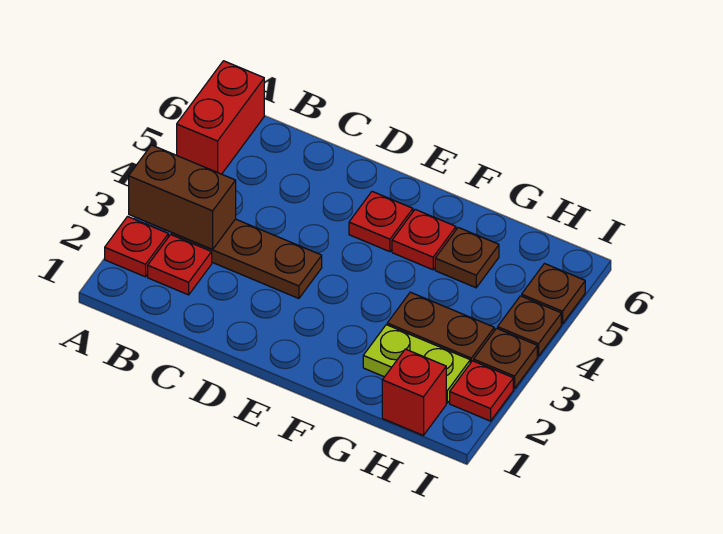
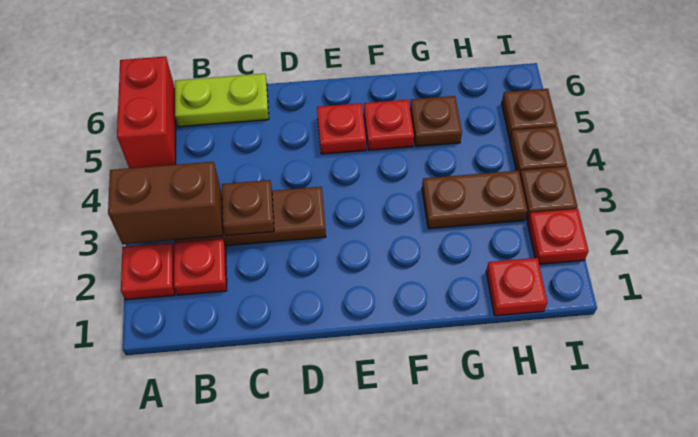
none -> brown plate C3 level 2
lime plate G2:H2 level 1 -> lime plate B6:C6 level 1
red brick H1 level 1 -> red plate H1 level 1

